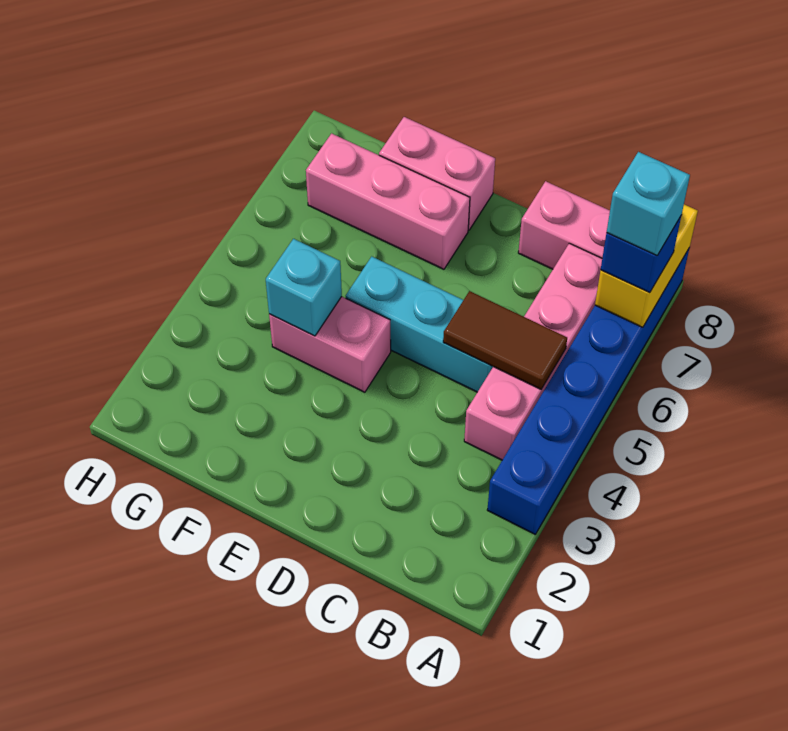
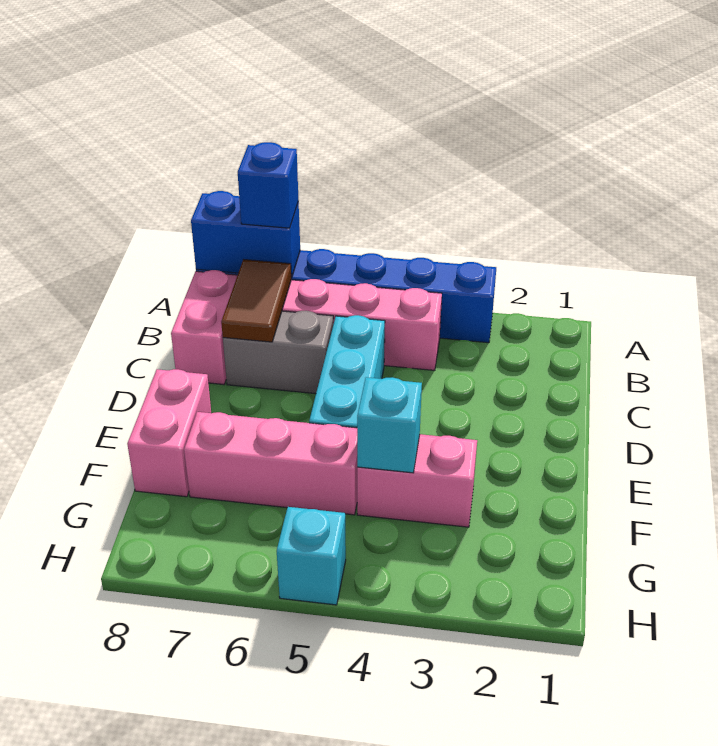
yellow brick A7:A8 level 2 -> blue brick A7:A8 level 2
cyan brick A7 level 4 -> cyan brick H5 level 1
brown tile B5:C5 level 2 -> brown tile B7:C7 level 2
none -> grey brick C6:C7 level 1
pink brick E4:F4 level 1 -> pink brick F3:F4 level 1
pink brick E7:G7 level 1 -> pink brick F5:F7 level 1

